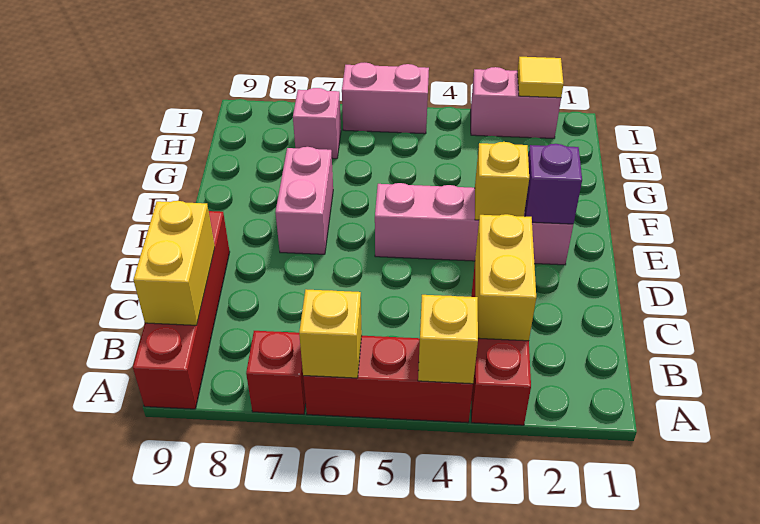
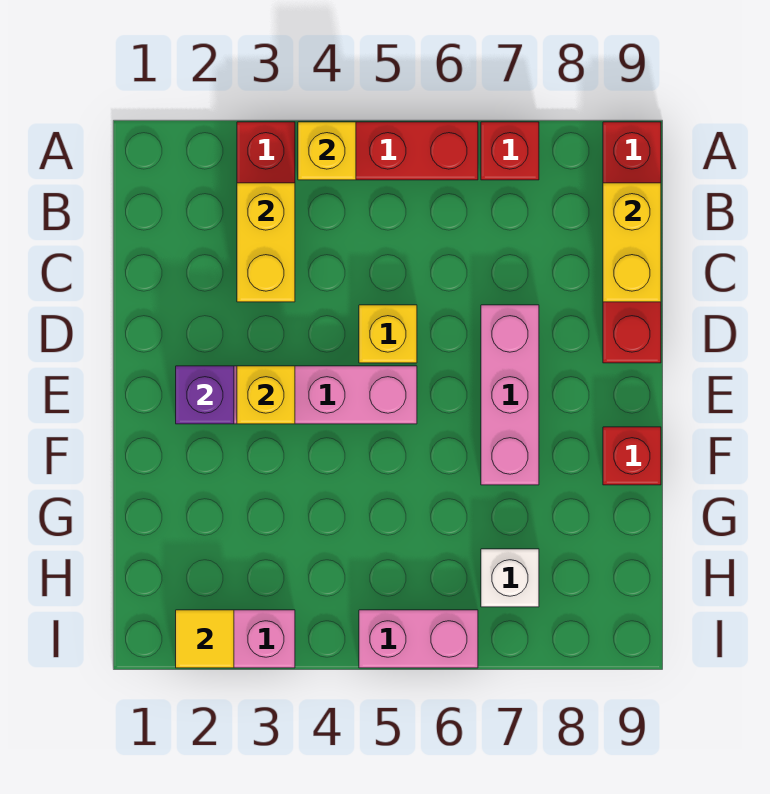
yellow brick A6 level 2 -> yellow brick D5 level 1
pink brick E7:F7 level 1 -> pink brick D7:F7 level 1
none -> red brick F9 level 1
pink brick H7 level 1 -> white brick H7 level 1

